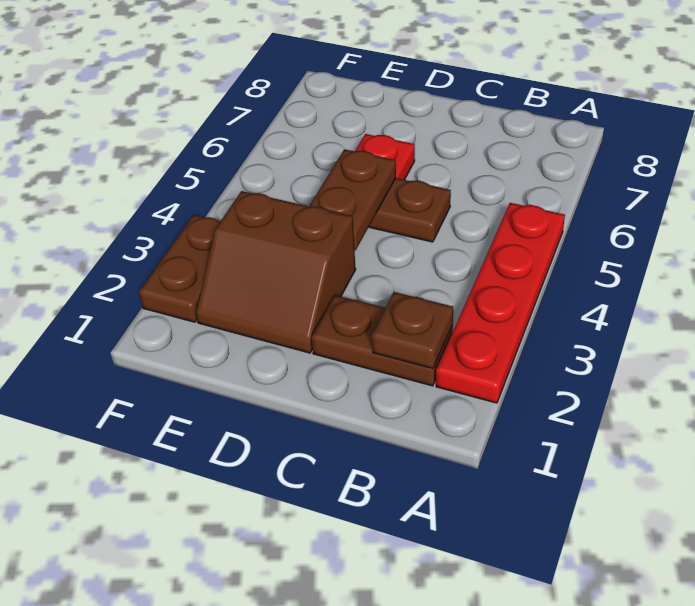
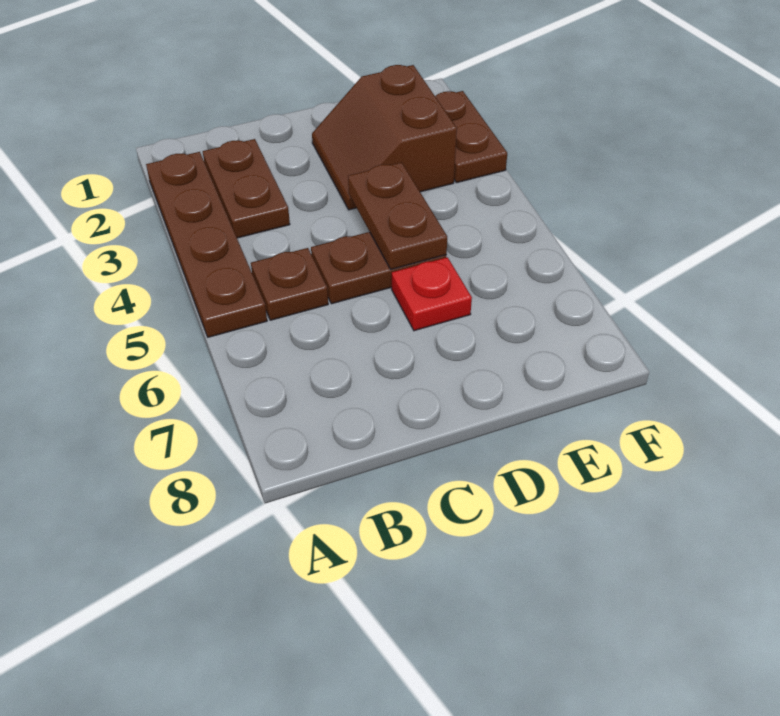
red plate A2:A5 level 1 -> brown plate A2:A5 level 1
brown plate B2:C2 level 1 -> brown plate B2:B3 level 1
brown plate B2 level 2 -> brown plate B5 level 1
brown slope D2:E3 level 1 top 3 -> brown slope D2:E3 level 1 top E

